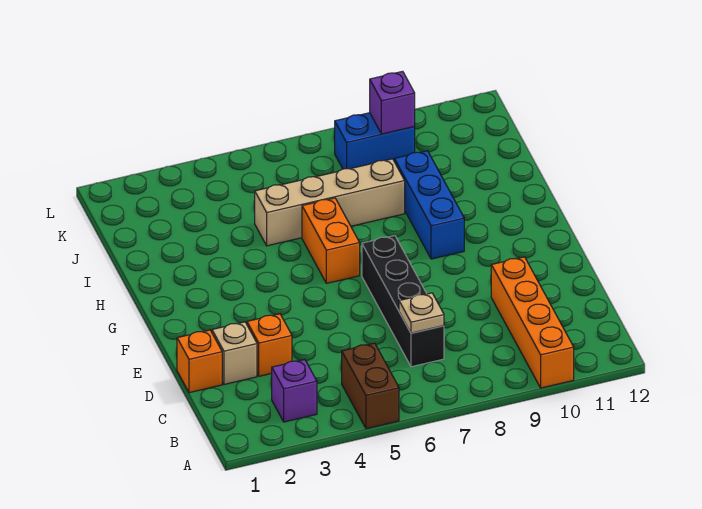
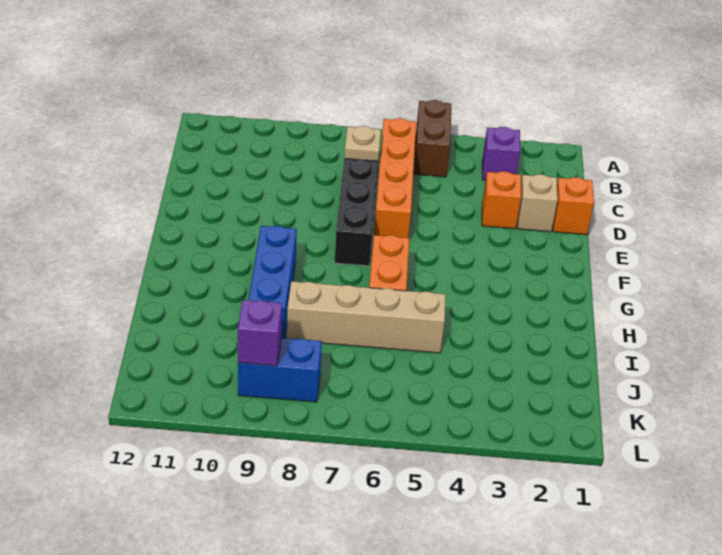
orange brick A10:D10 level 1 -> orange brick B6:E6 level 1

